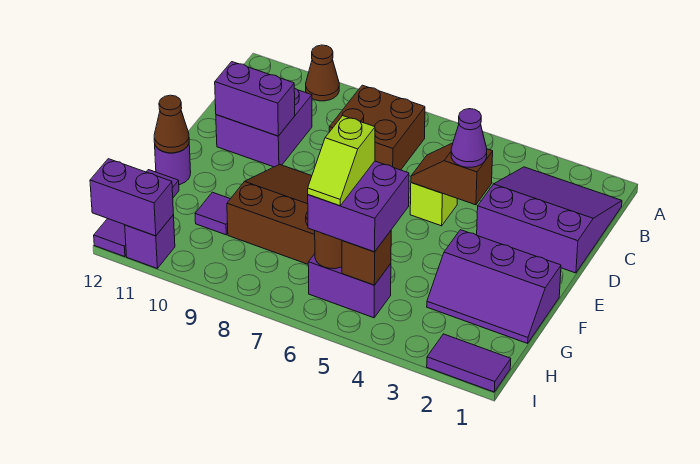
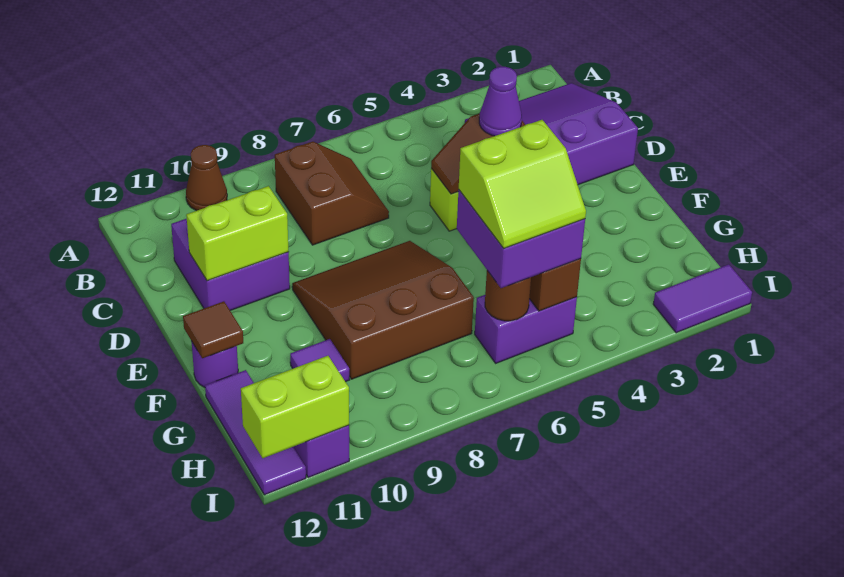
brown brick B7:C8 level 1 -> brown slope B7:C8 level 1 top 8
purple brick D10:D11 level 2 -> lime brick D10:D11 level 2
purple slope F1:G3 level 1 top F -> none
brown cone F12 level 2 -> brown tile F12 level 2
lime slope G6:H6 level 4 top G -> lime slope G5:H6 level 4 top G
purple brick I11:I12 level 2 -> lime brick I11:I12 level 2

